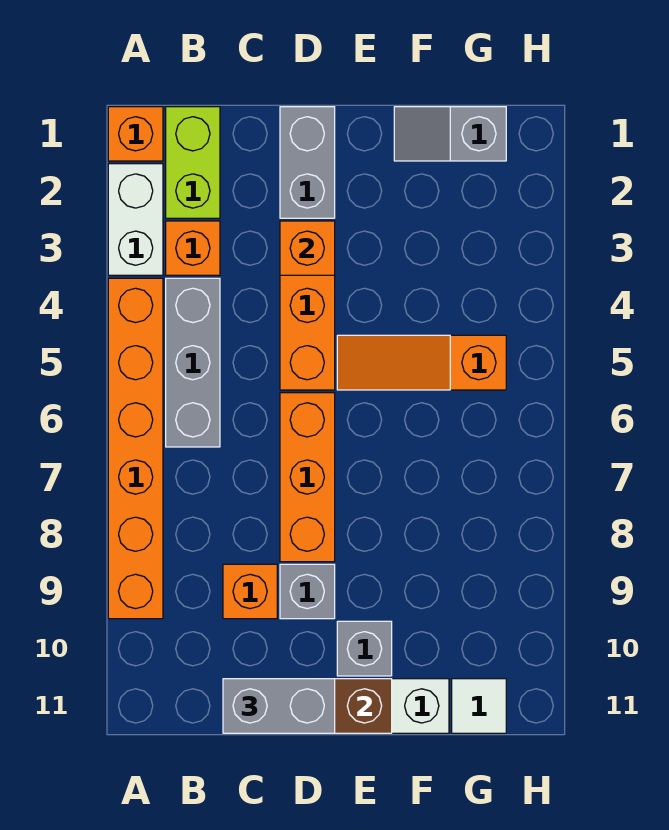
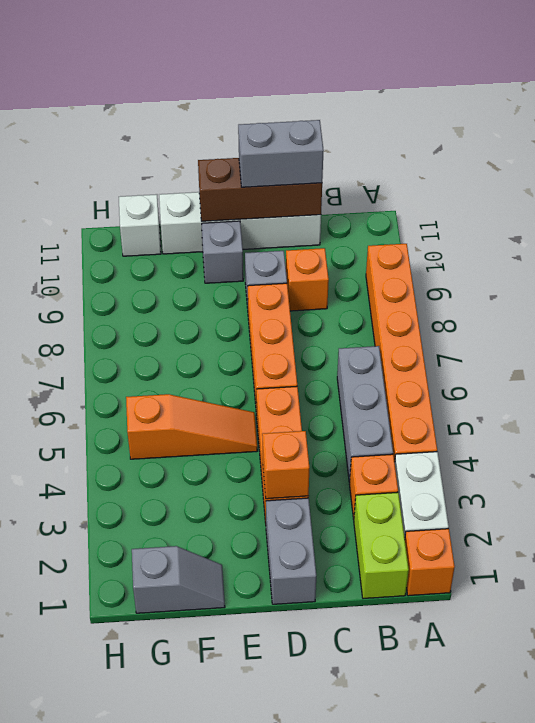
white tile G11 level 1 -> white brick G11 level 1

